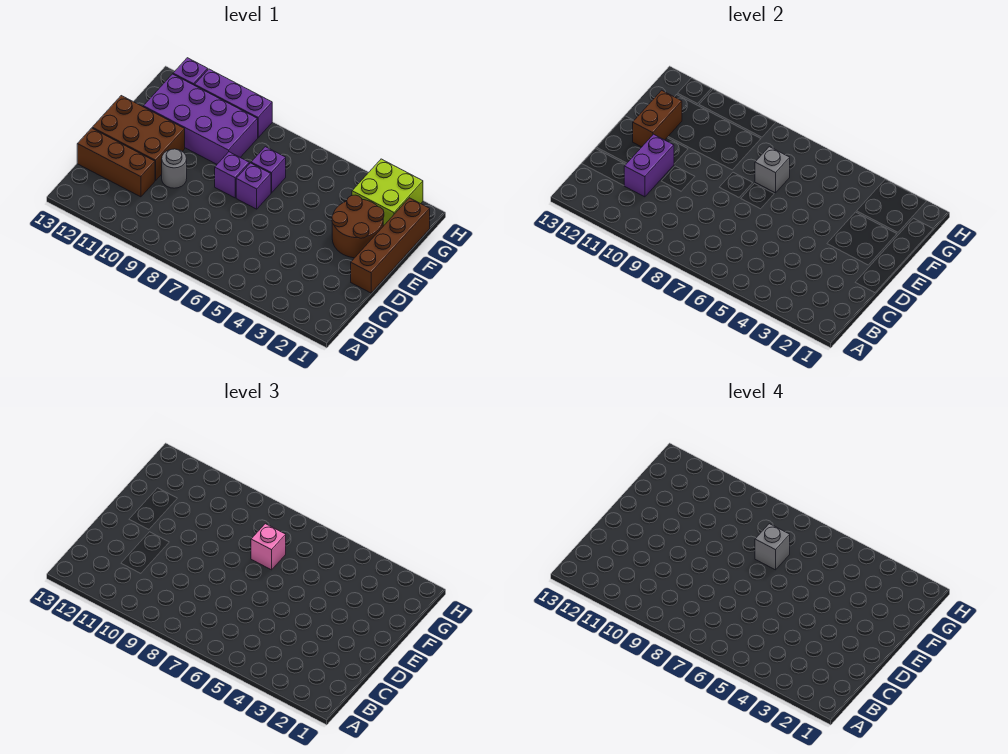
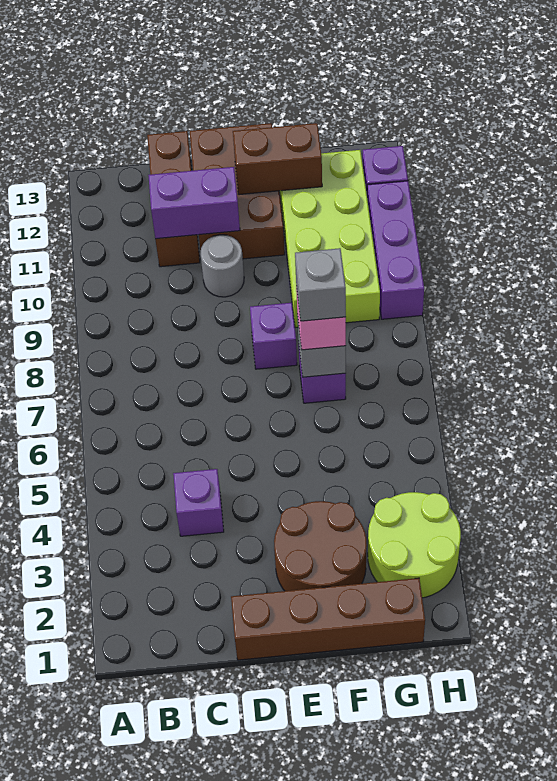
purple brick E7 level 1 -> purple brick C4 level 1
purple brick F9:G12 level 1 -> lime brick F9:G12 level 1
lime brick G2:H3 level 1 -> lime round brick G2:H3 level 1

